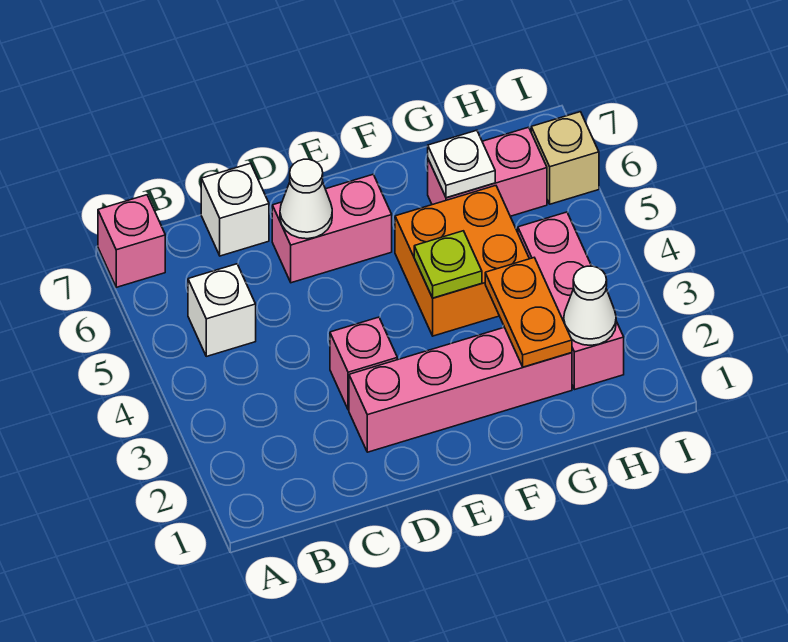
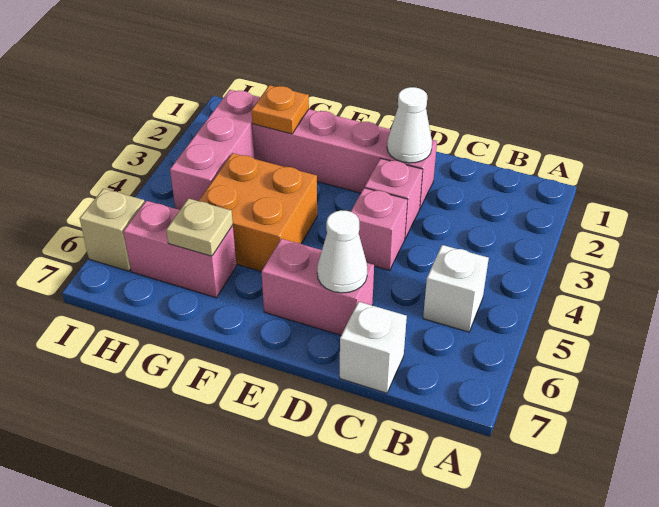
pink brick A7 level 1 -> pink brick D4 level 1
lime plate F4 level 2 -> none
orange plate G2:G3 level 2 -> orange plate G2 level 2
white plate G6 level 2 -> tan plate G6 level 2
white cone H2 level 2 -> white cone D2 level 2

